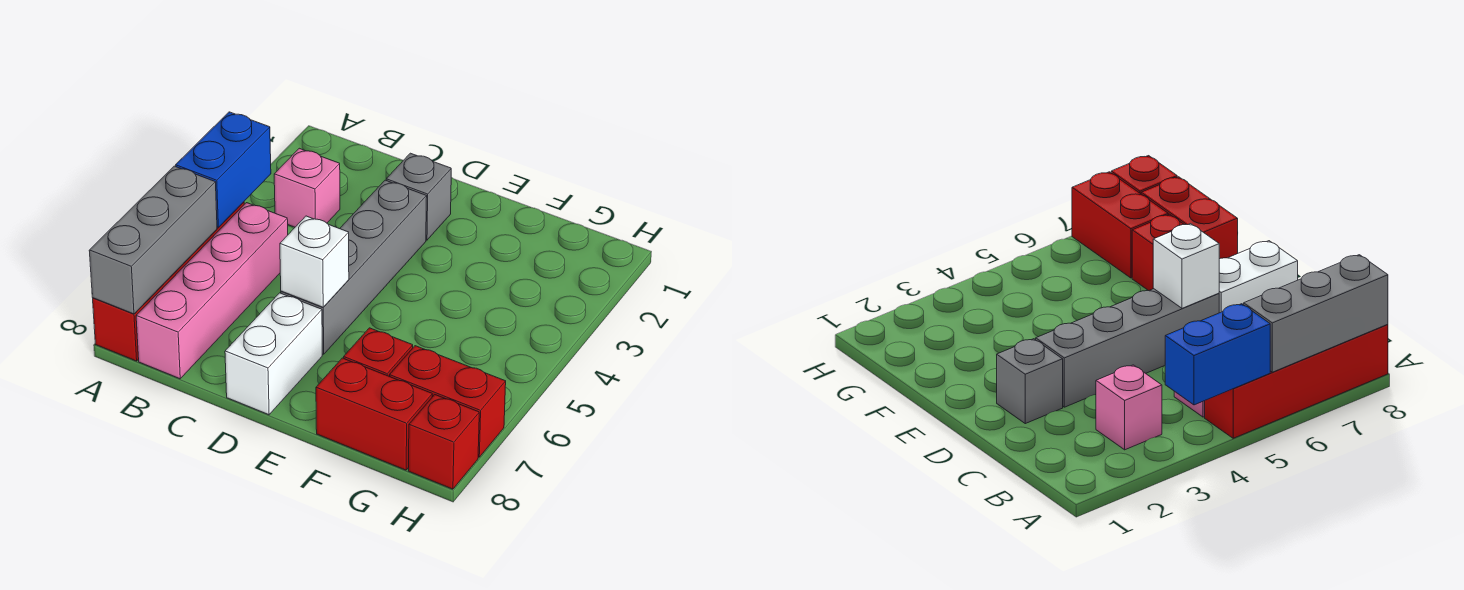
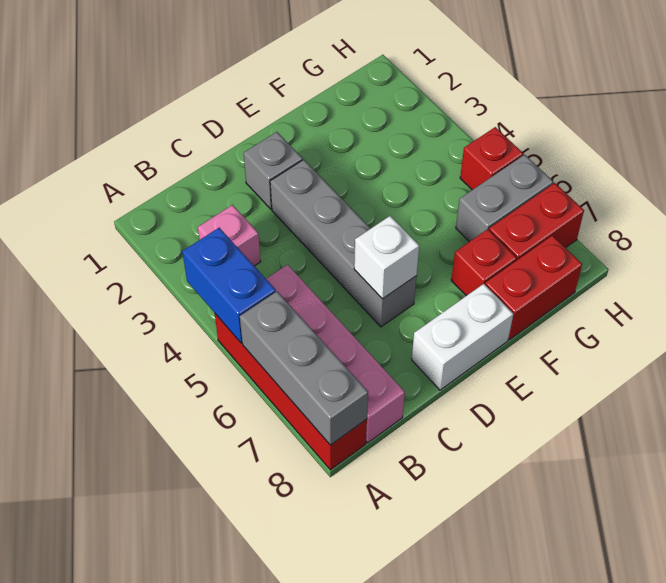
white brick D7:D8 level 1 -> white brick D8:E8 level 1
none -> grey brick G6:H6 level 1
red brick H8 level 1 -> red brick H5 level 1

